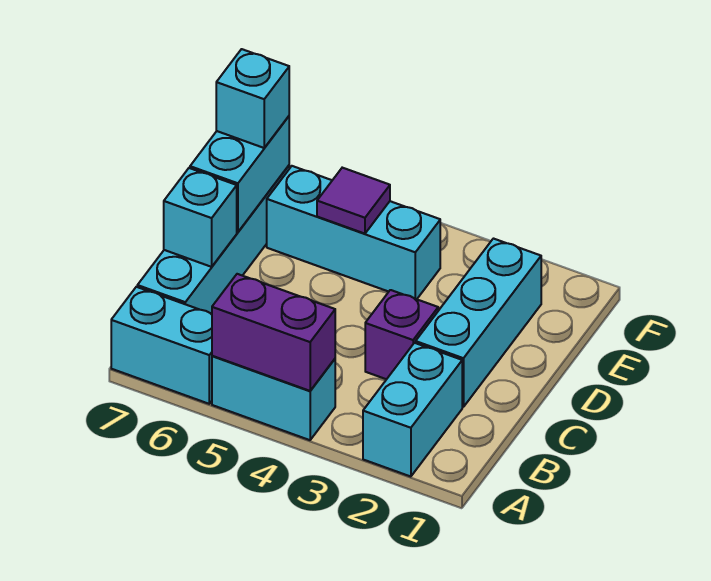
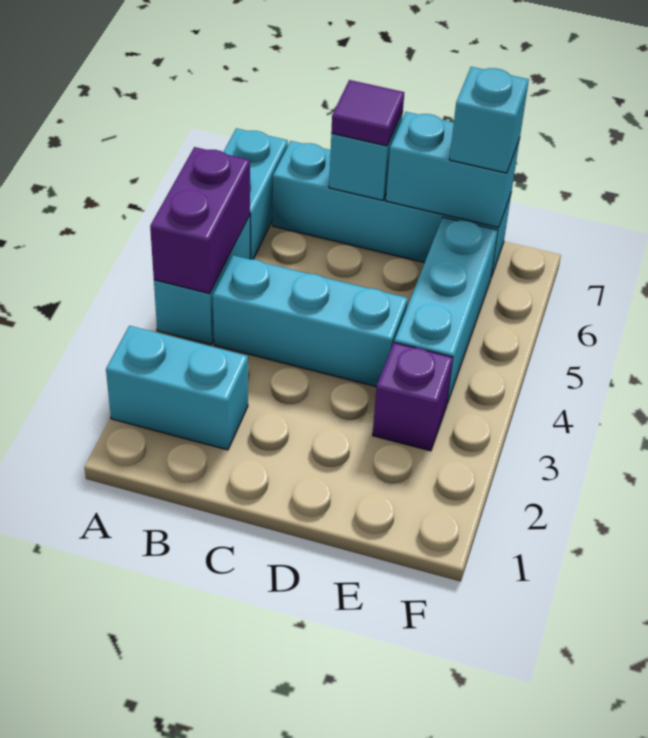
cyan brick C2:E2 level 1 -> cyan brick B4:D4 level 1
purple brick C3 level 1 -> purple brick E3 level 1
purple tile E5 level 2 -> purple tile C7 level 3

